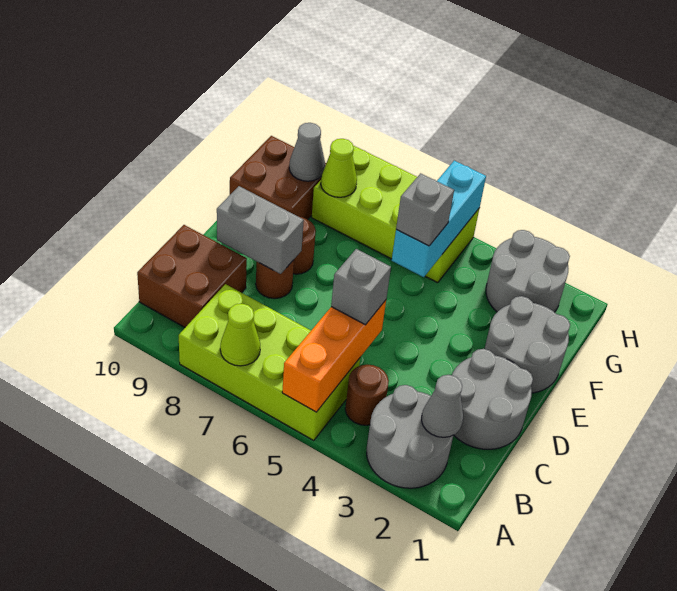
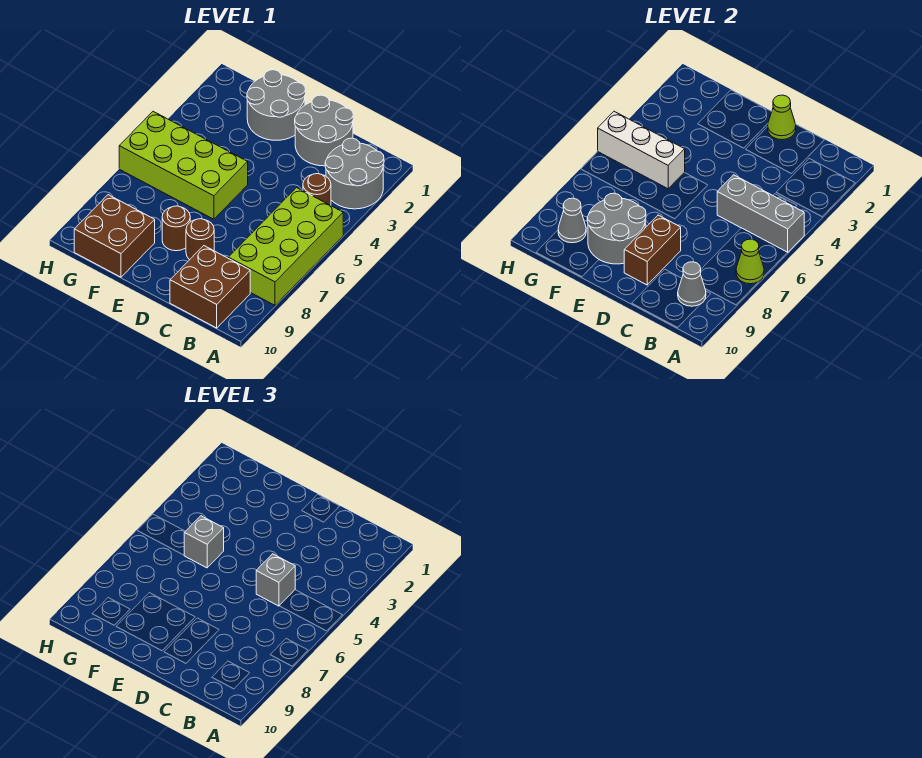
orange brick A5:C5 level 2 -> grey brick A5:C5 level 2
grey cone B2 level 2 -> grey cone B9 level 2
grey brick D8:D9 level 2 -> brown brick D8:D9 level 2
cyan brick F5:H5 level 2 -> white brick F5:H5 level 2
grey round brick G2:H3 level 1 -> grey round brick E8:F9 level 2
lime brick G5:H8 level 1 -> lime brick E5:H6 level 1
lime cone G8 level 2 -> lime cone D1 level 2

